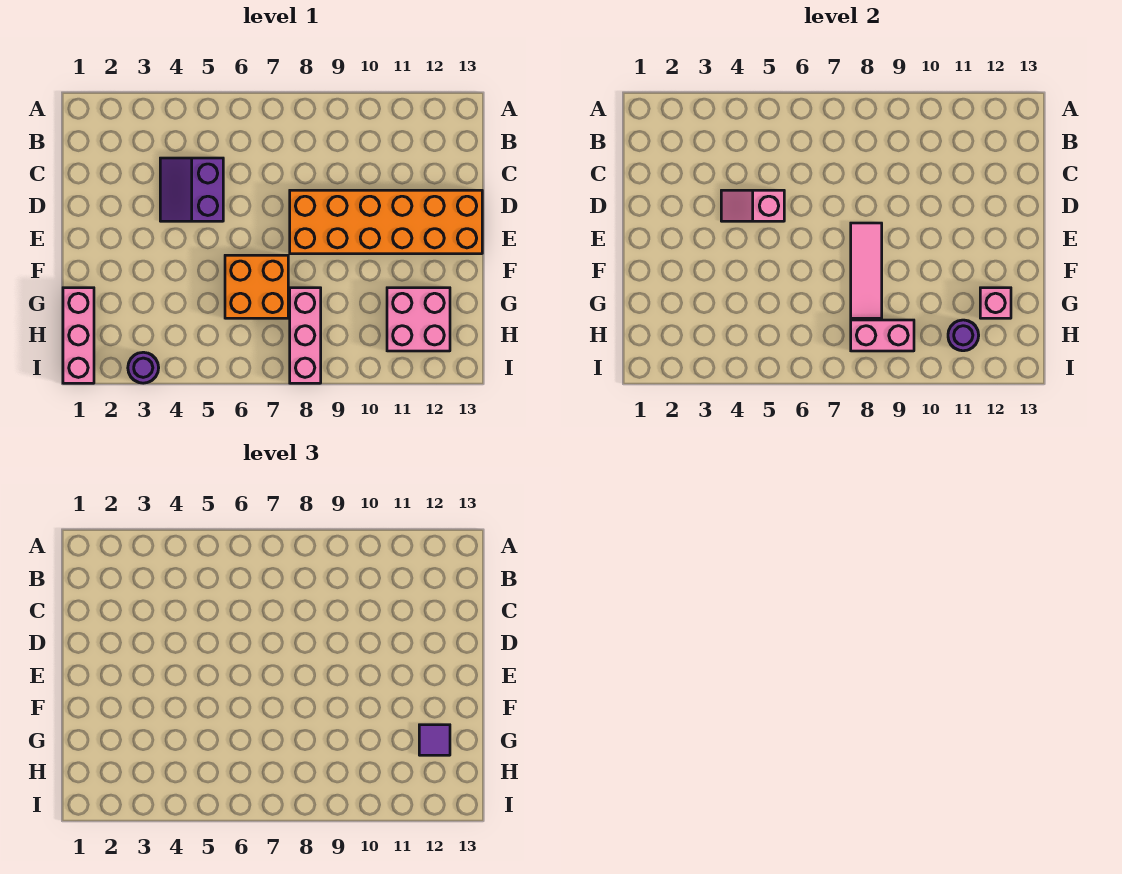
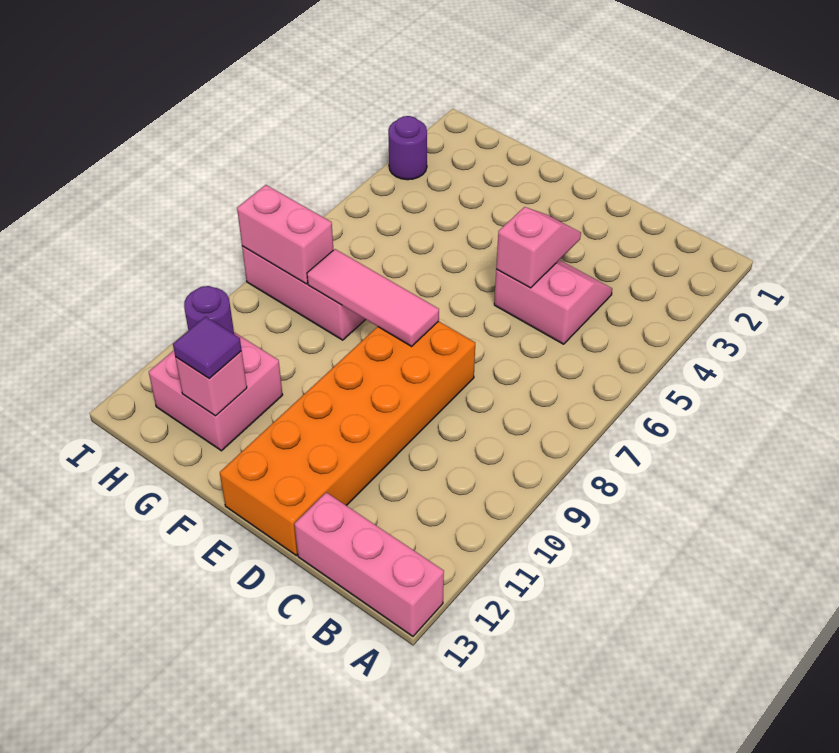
purple slope C4:D5 level 1 top 5 -> pink slope C4:D5 level 1 top 5
orange brick F6:G7 level 1 -> none
pink brick G1:I1 level 1 -> pink brick A13:C13 level 1
pink brick H8:H9 level 2 -> pink brick H8:I8 level 2

